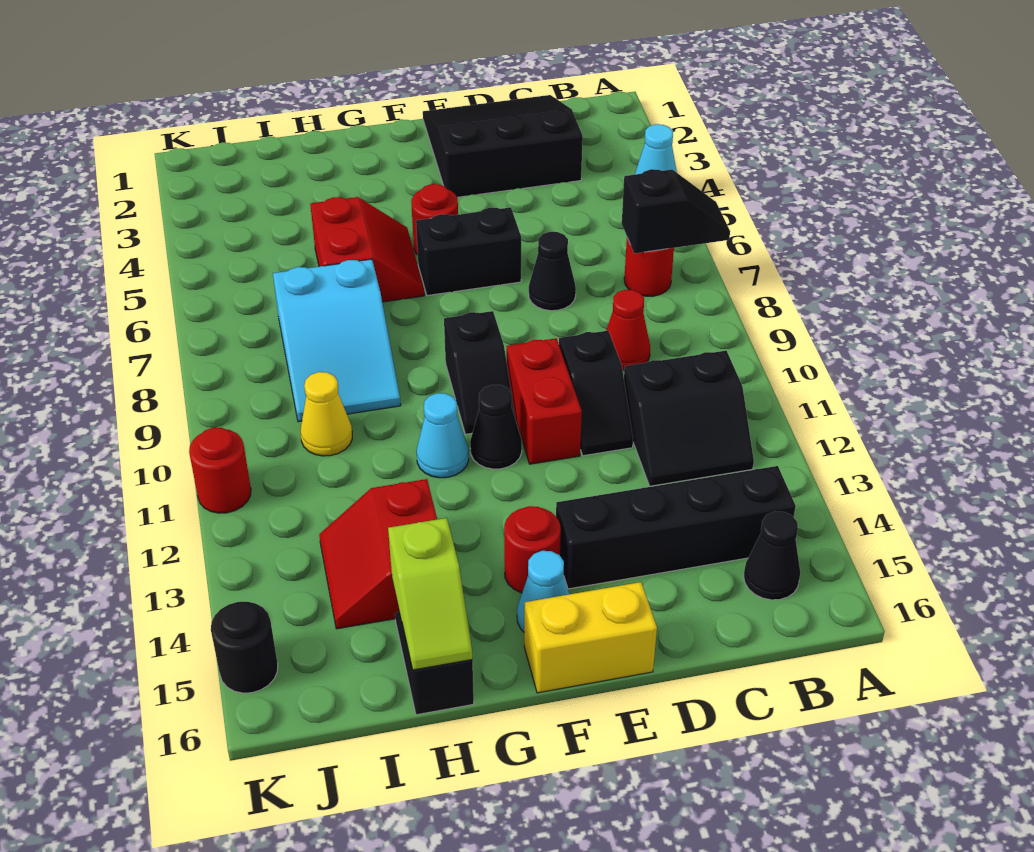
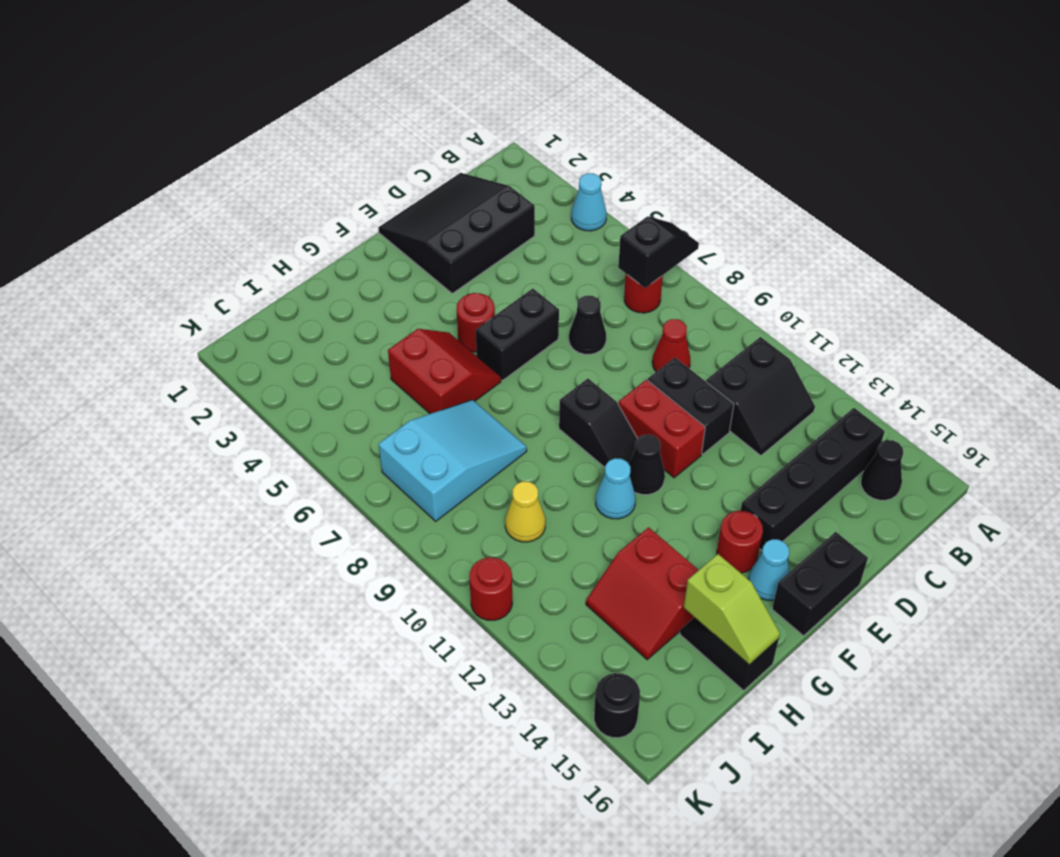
black slope D10:D11 level 1 top 10 -> black brick D10:D11 level 1
yellow brick E16:F16 level 1 -> black brick E16:F16 level 1
cyan slope H7:I9 level 1 top 7 -> cyan slope H7:J8 level 1 top J

